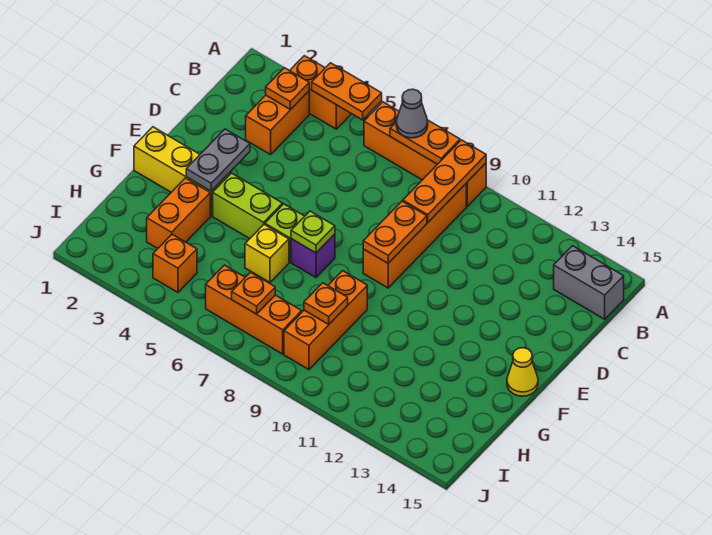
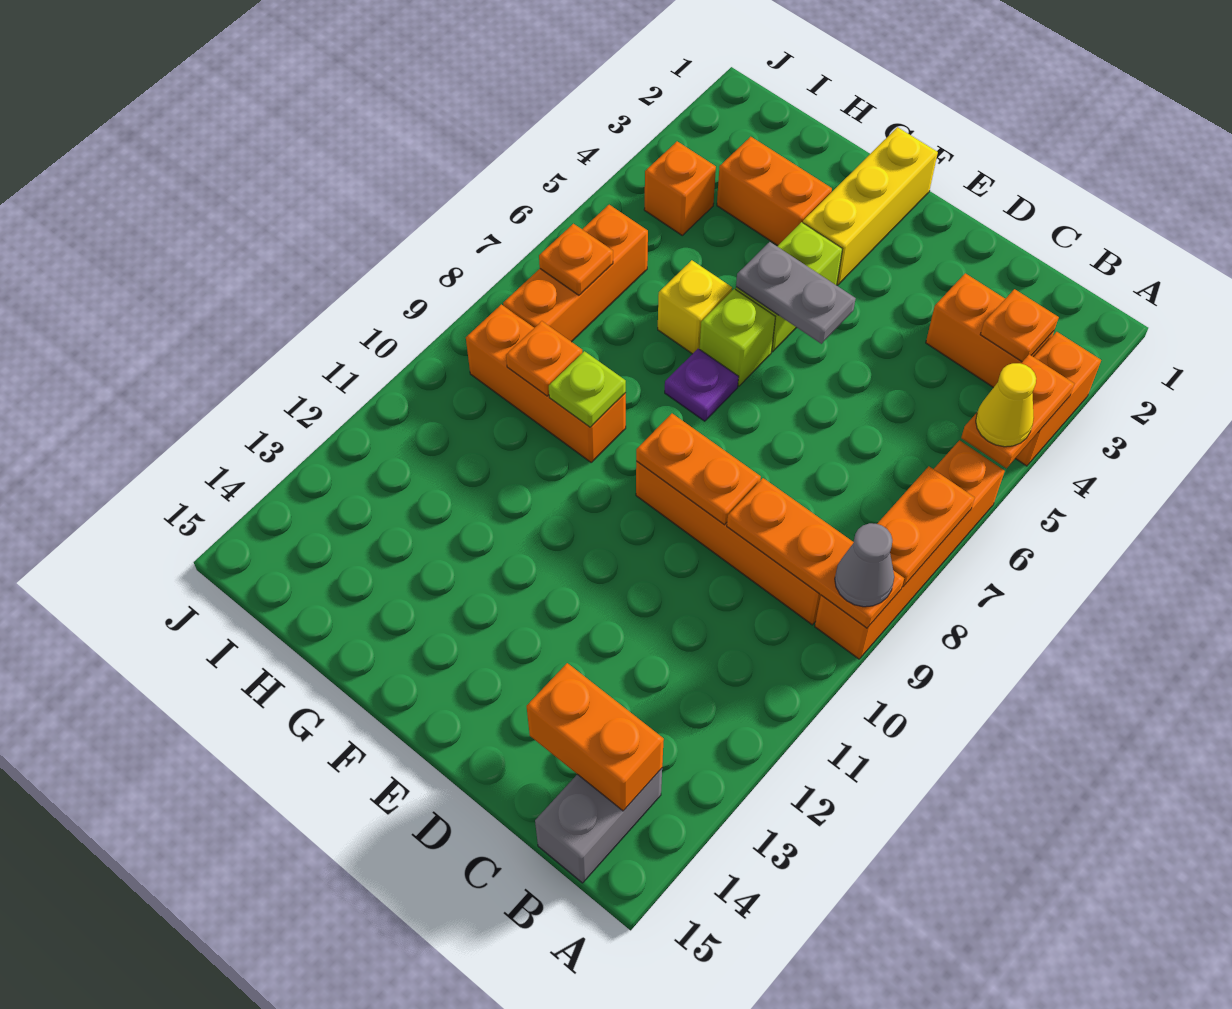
grey cone A7 level 3 -> grey cone A9 level 3
none -> orange brick B14:C14 level 2
grey plate E3:F3 level 2 -> grey plate E5:F5 level 2
purple brick F7 level 1 -> purple plate F7 level 1
lime plate F7 level 2 -> lime plate G9 level 2
yellow cone F15 level 1 -> yellow cone A5 level 3

